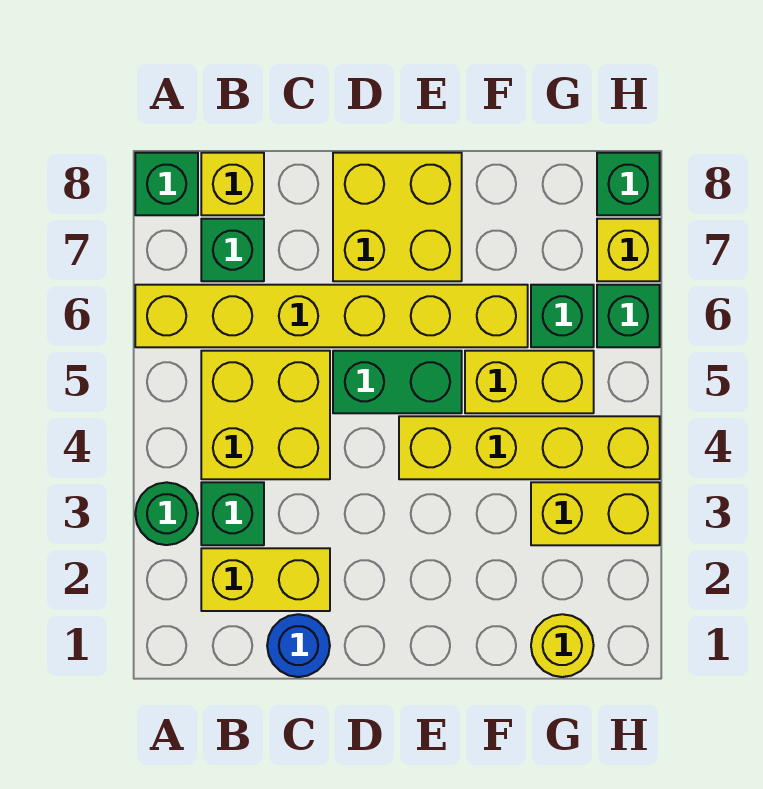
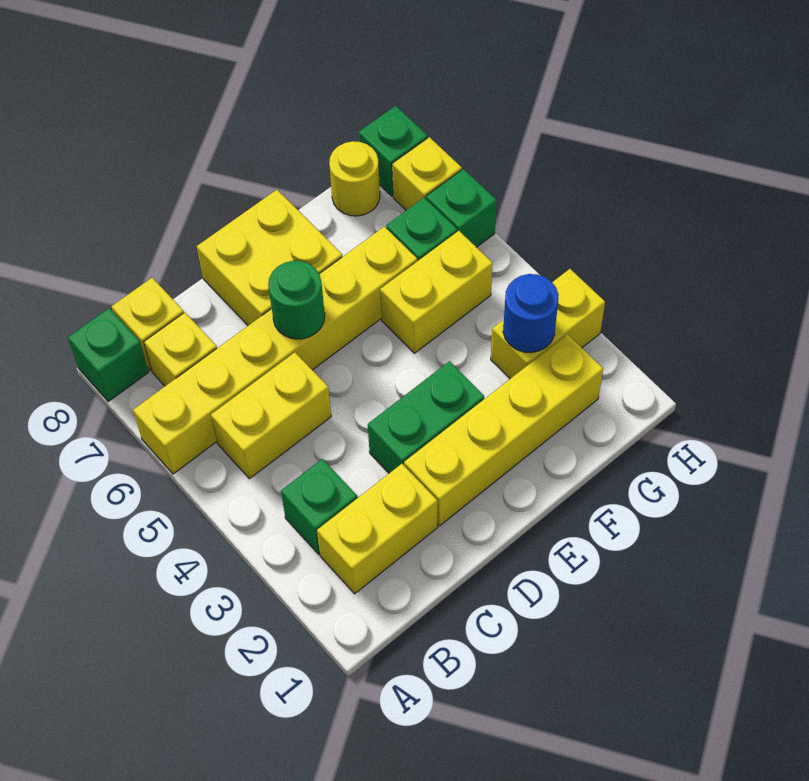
green round brick A3 level 1 -> green round brick D6 level 2
yellow brick B4:C5 level 1 -> yellow brick B5:C5 level 1
green brick B7 level 1 -> yellow brick B7 level 1
blue round brick C1 level 1 -> blue round brick G3 level 2
green brick D5:E5 level 1 -> green brick D3:E3 level 1
yellow brick E4:H4 level 1 -> yellow brick D2:G2 level 1
yellow round brick G1 level 1 -> yellow round brick G8 level 1

